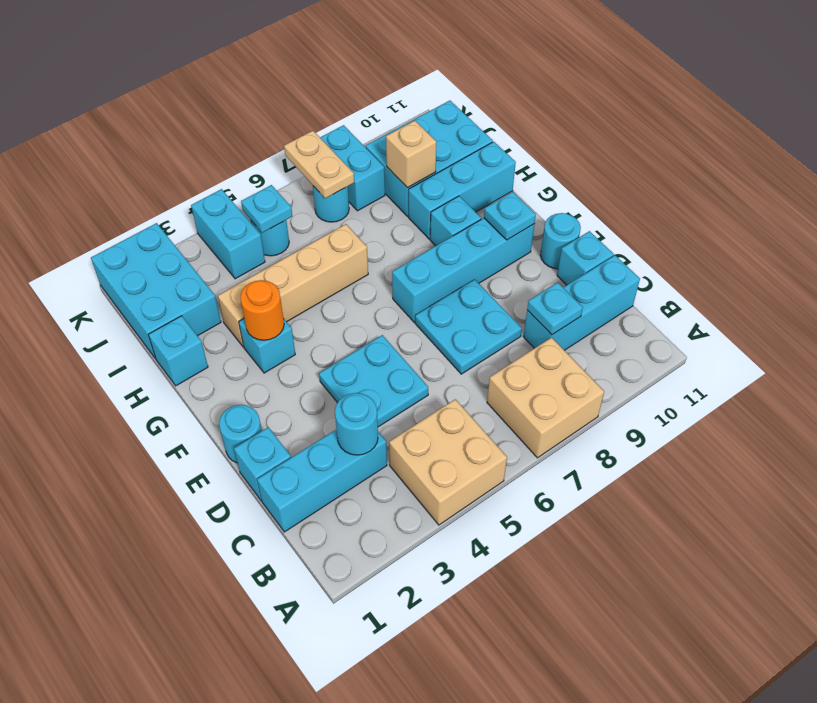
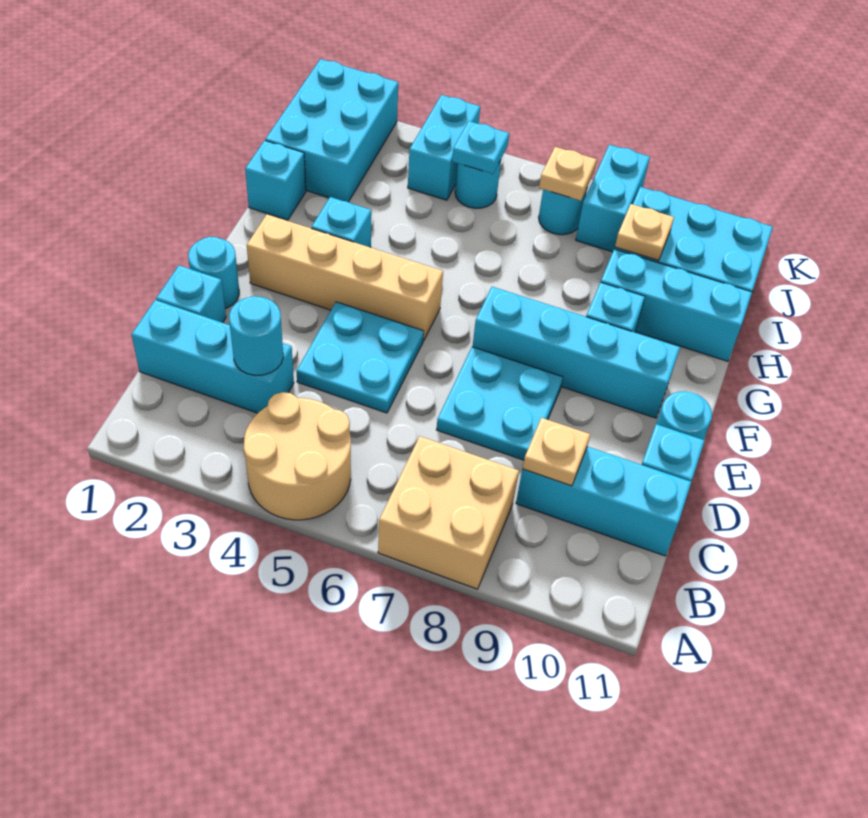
tan brick A4:B5 level 1 -> tan round brick A4:B5 level 1
cyan plate C9 level 2 -> tan plate C9 level 2
cyan plate F10 level 2 -> none
orange round brick G3 level 2 -> none
tan brick H3:H6 level 1 -> tan brick F2:F5 level 1
tan brick I9 level 2 -> tan plate I9 level 2
tan plate J7:K7 level 2 -> tan plate J7 level 2

